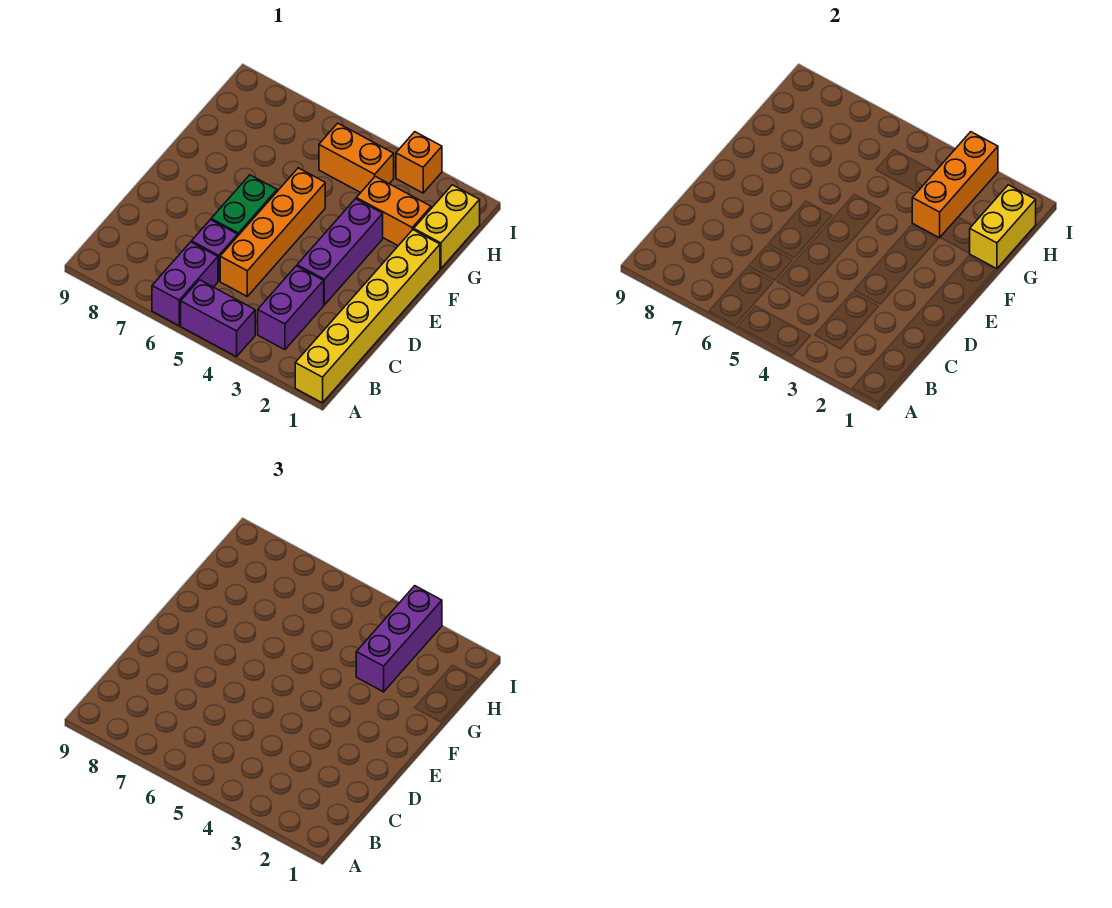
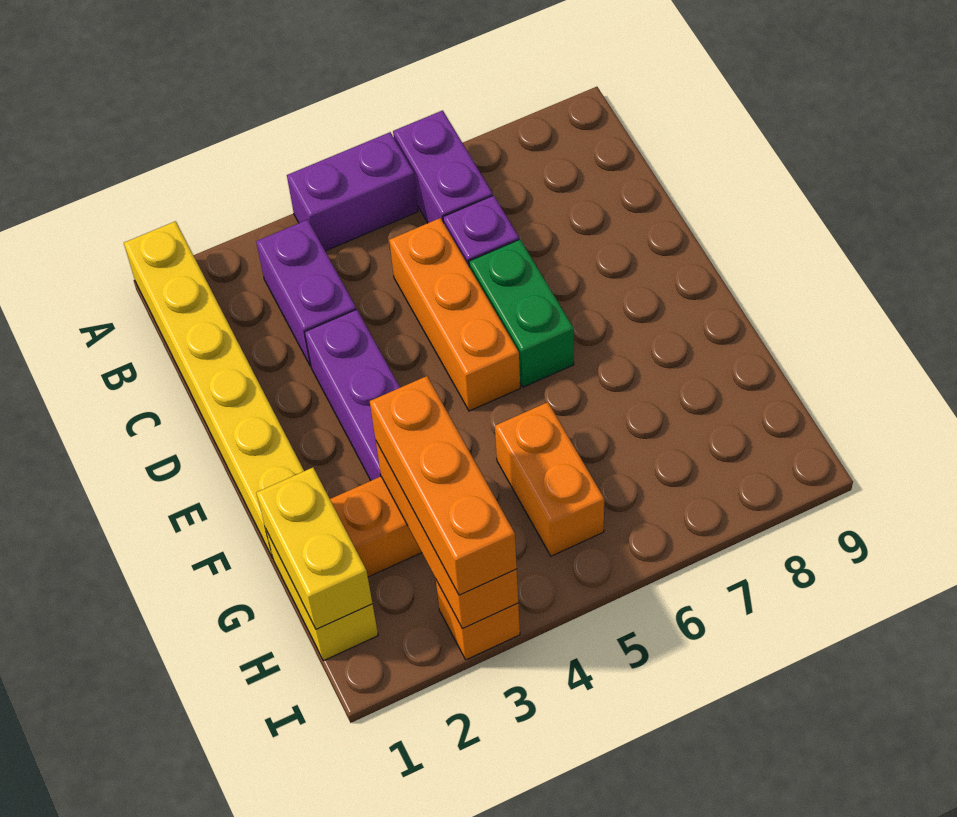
orange brick C5:F5 level 1 -> orange brick C5:E5 level 1
purple brick G3:I3 level 3 -> orange brick G3:I3 level 3
orange brick H4:H5 level 1 -> orange brick G5:H5 level 1

